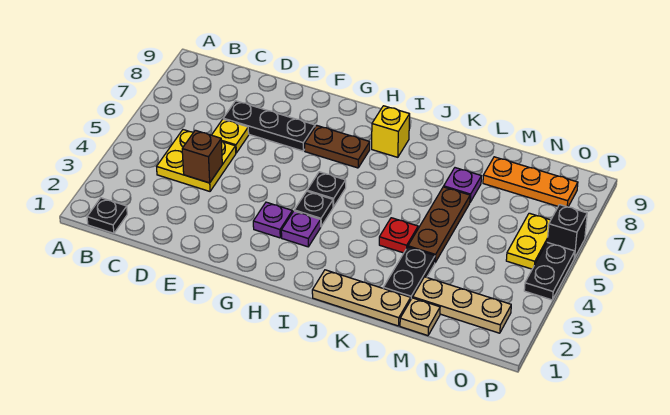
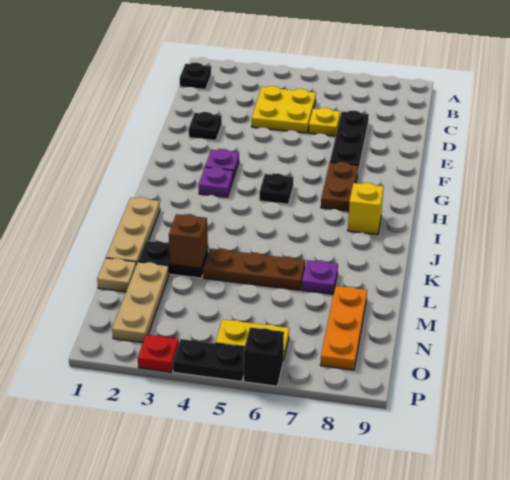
brown brick D4 level 2 -> brown brick L3 level 2
black plate H4 level 1 -> black plate E2 level 1
red plate K4 level 1 -> red plate P3 level 1

